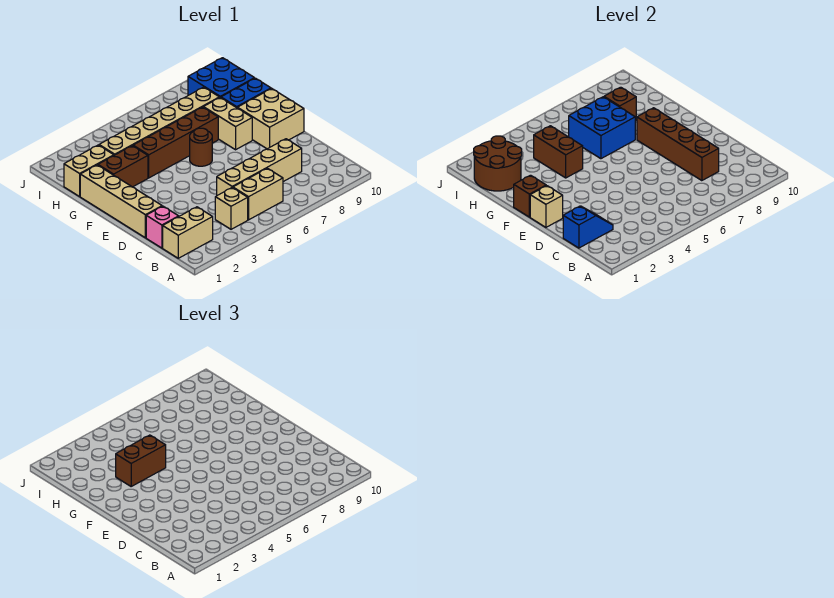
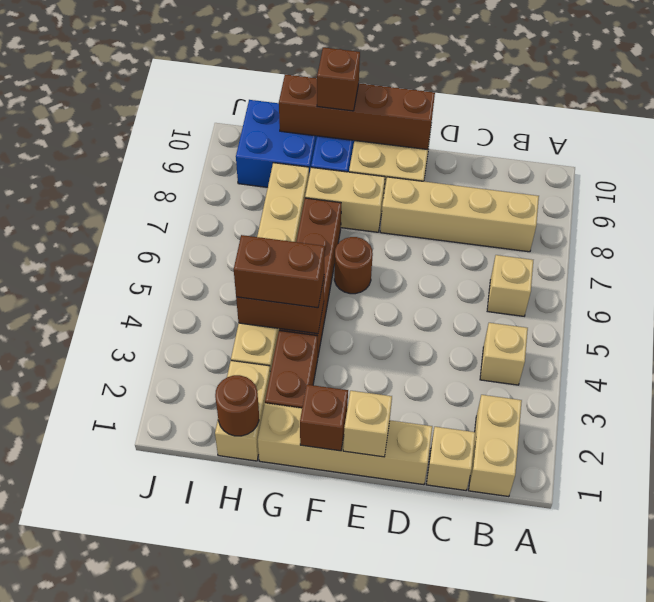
tan brick B5:B6 level 1 -> tan brick B6 level 1
pink brick C1 level 1 -> tan brick C1 level 1
blue slope C1:C2 level 2 top 1 -> none
tan brick C5:C8 level 1 -> tan brick B8:E8 level 1
brown brick C8:F8 level 2 -> brown brick E10:H10 level 2
brown brick G3:G4 level 3 -> brown brick G4:H4 level 3
blue brick G6:H7 level 2 -> none
brown round brick H1:I2 level 2 -> brown round brick H1 level 2
brown brick H8 level 2 -> brown brick G10 level 3

